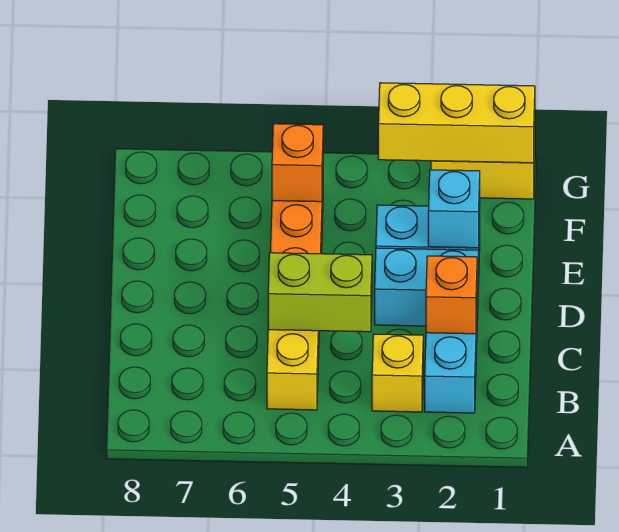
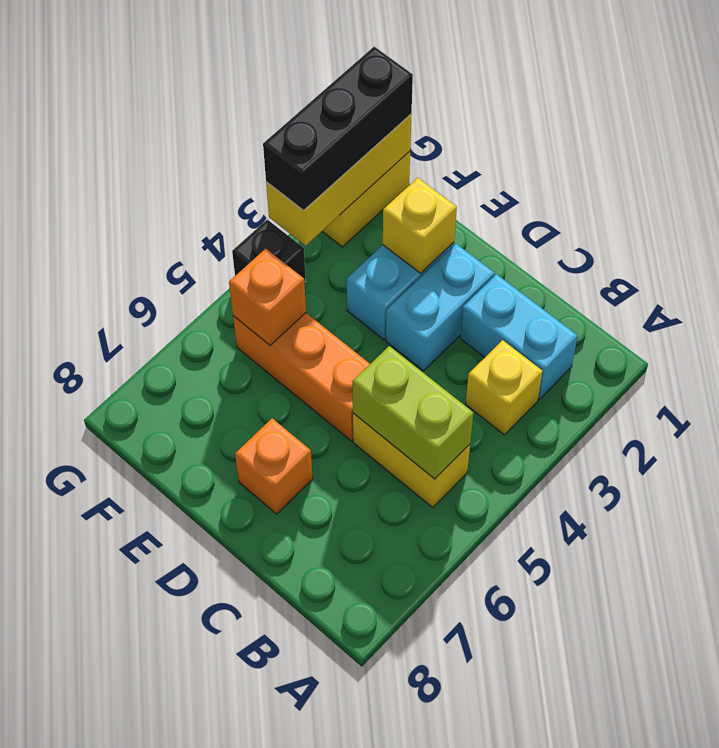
orange brick C2 level 2 -> orange brick D7 level 1
lime brick C4:C5 level 2 -> lime brick B5:C5 level 2
cyan brick E2 level 2 -> yellow brick E2 level 2
none -> black brick G1:G3 level 3
none -> black brick G4 level 1

